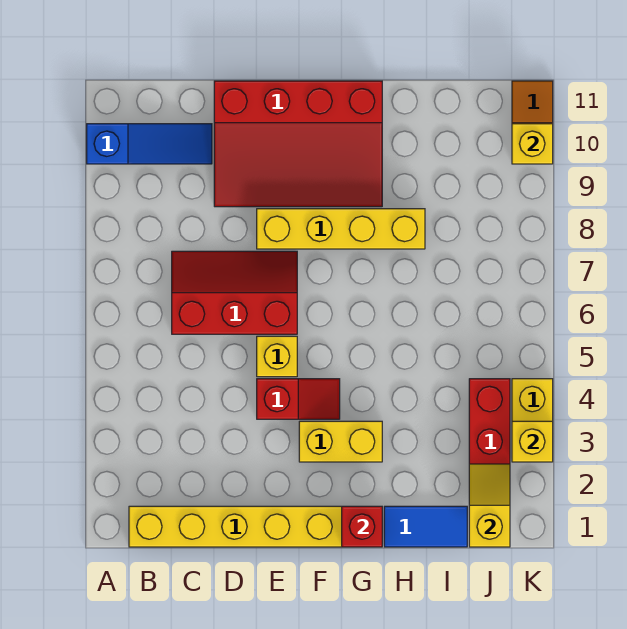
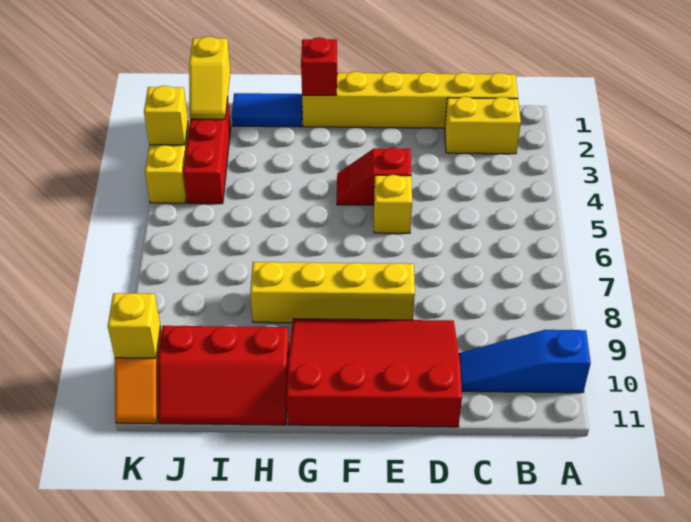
red slope C6:E7 level 1 top 6 -> red slope H10:J11 level 1 top 10
yellow brick F3:G3 level 1 -> yellow brick B2:C2 level 1

